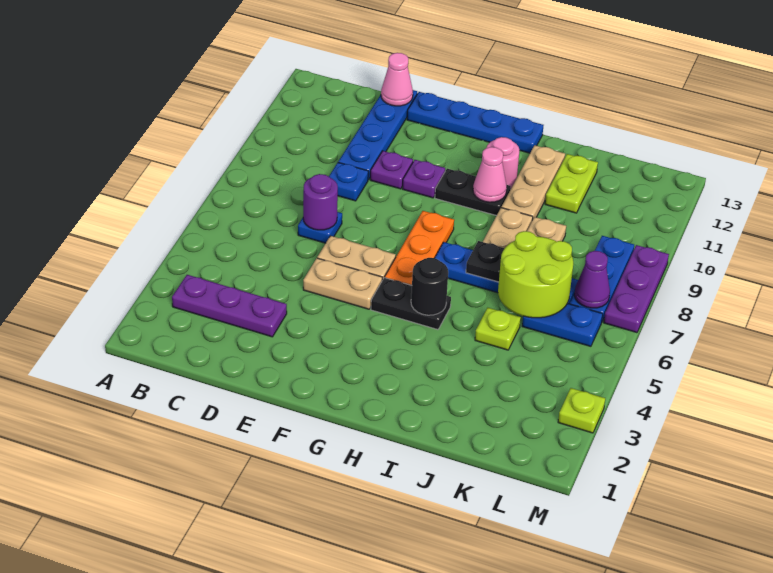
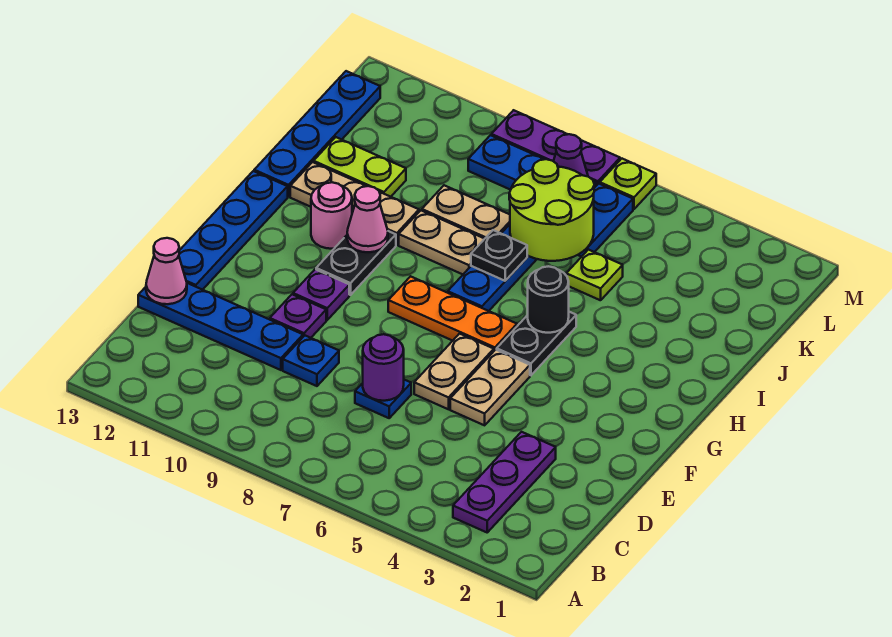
none -> blue plate I13:L13 level 1
lime plate M3 level 1 -> lime plate M6 level 1

